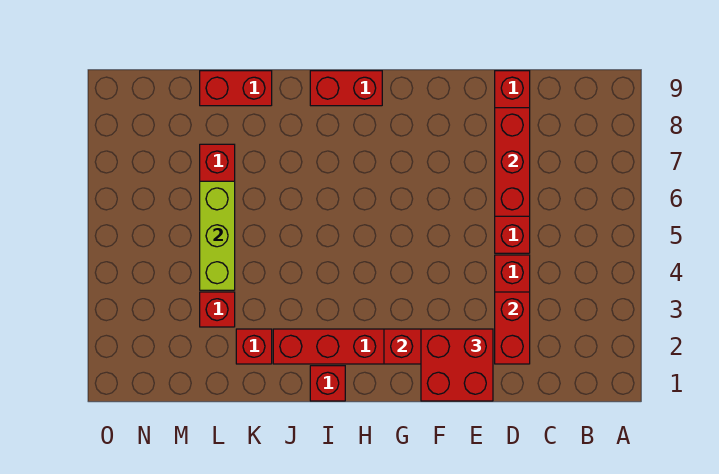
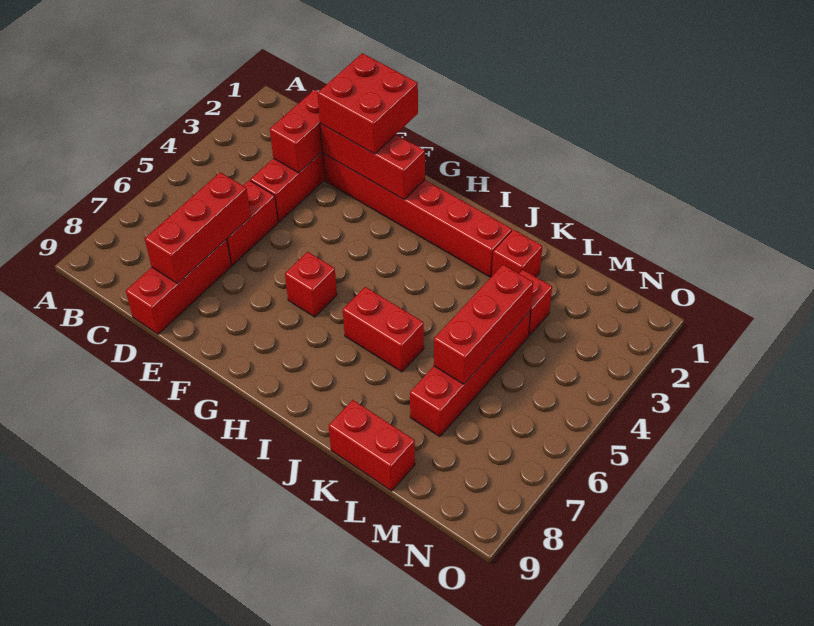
red brick H9:I9 level 1 -> red brick I6:J6 level 1
red brick I1 level 1 -> red brick G6 level 1
lime brick L4:L6 level 2 -> red brick L4:L6 level 2

